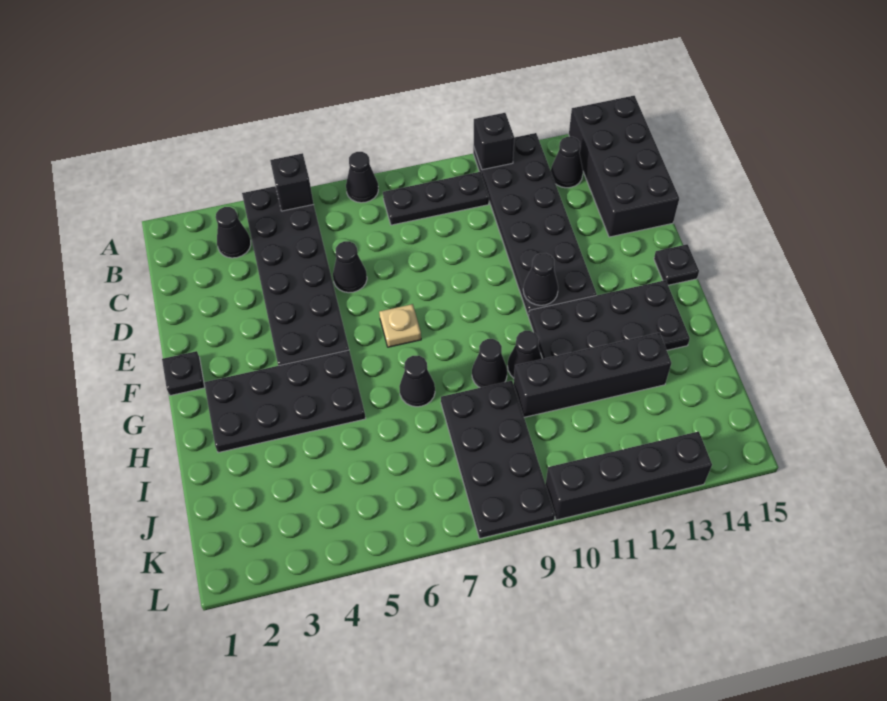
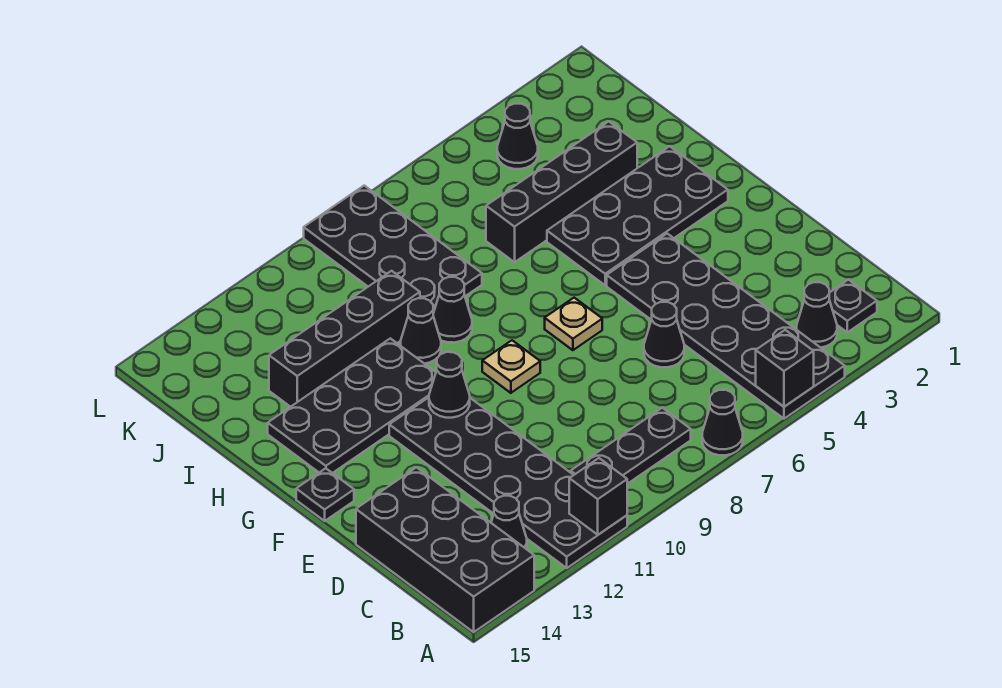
black plate F1 level 1 -> black plate B2 level 1
none -> tan plate F9 level 1
black cone H7 level 1 -> black cone K4 level 1
black brick L10:L13 level 1 -> black brick I3:I6 level 1

